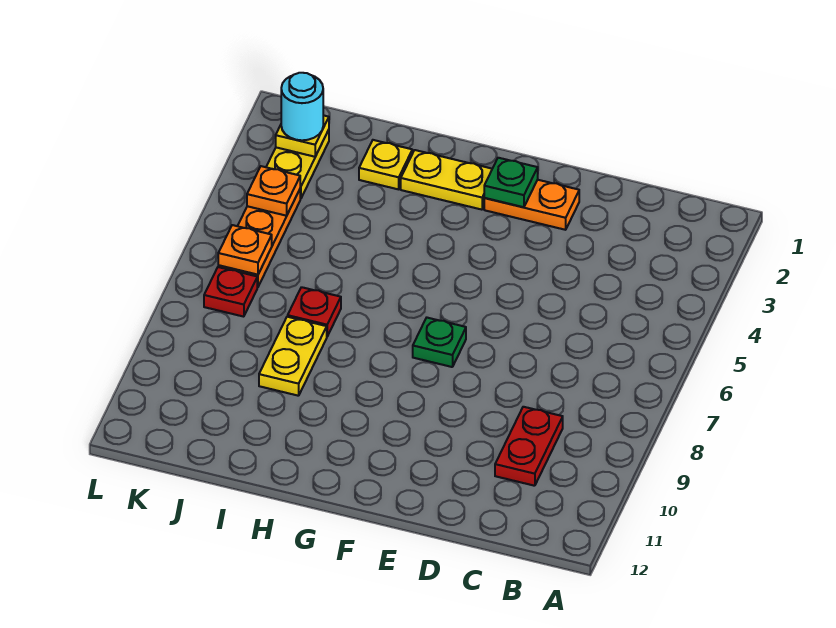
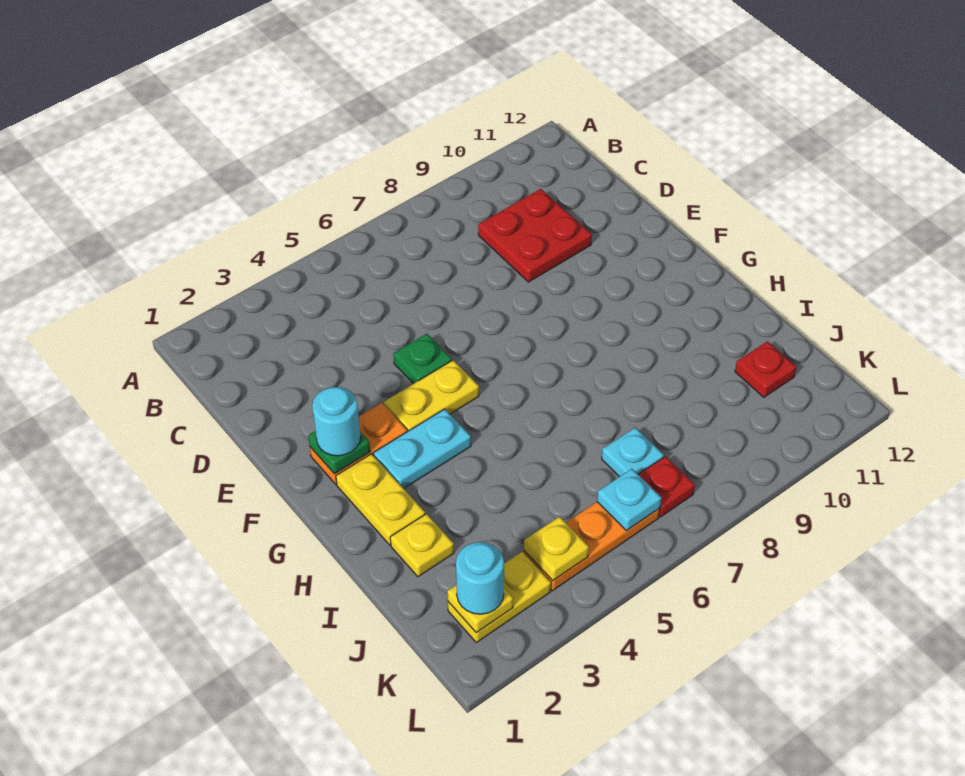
red plate C9:C10 level 1 -> red plate C9:D10 level 1
orange plate E2:F2 level 1 -> orange plate F2:F3 level 1
none -> cyan round brick F2 level 3
green plate F7 level 1 -> green plate E5 level 1
none -> cyan plate G3:G4 level 1
red plate I7 level 1 -> red plate J11 level 1
yellow plate I8:I9 level 1 -> yellow plate F4:F5 level 1
none -> cyan plate J7 level 1
orange plate K4 level 2 -> yellow plate K4 level 2
orange plate K6 level 2 -> cyan plate K6 level 2

